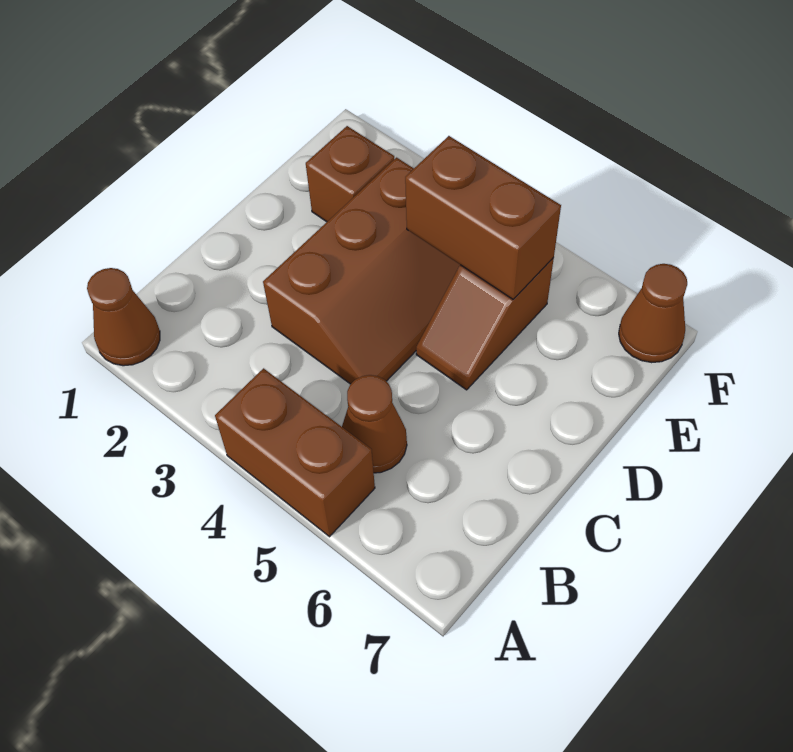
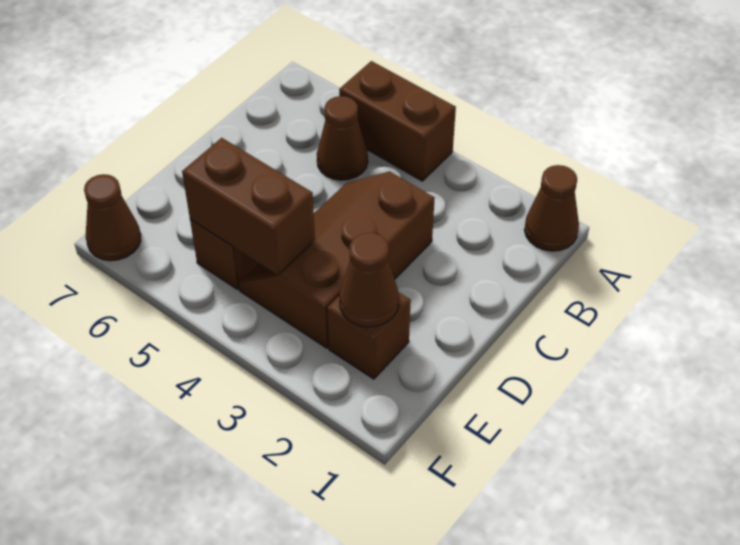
none -> brown cone E2 level 2

